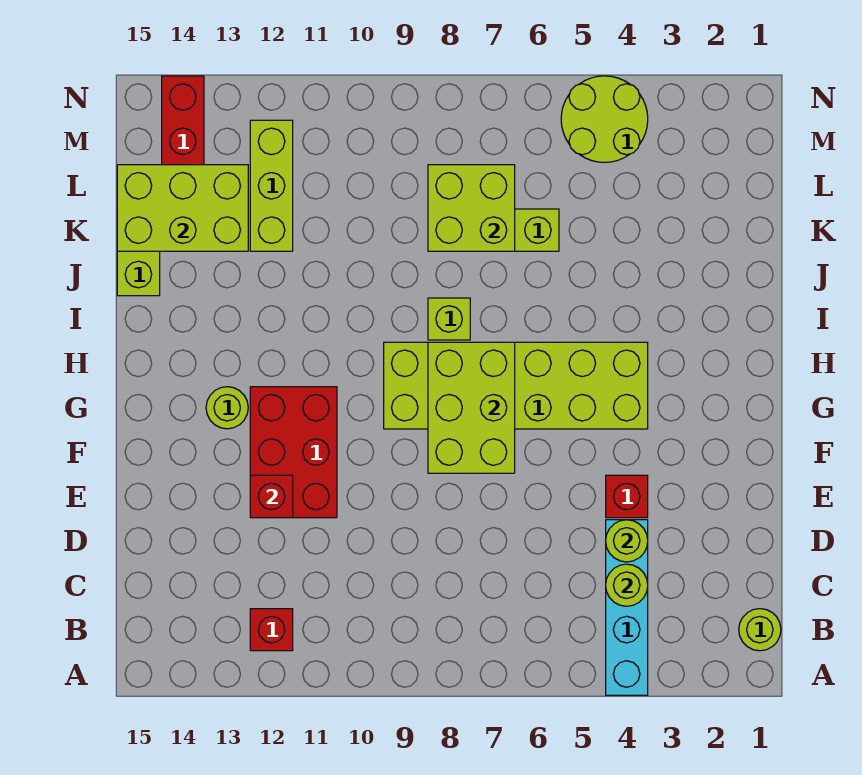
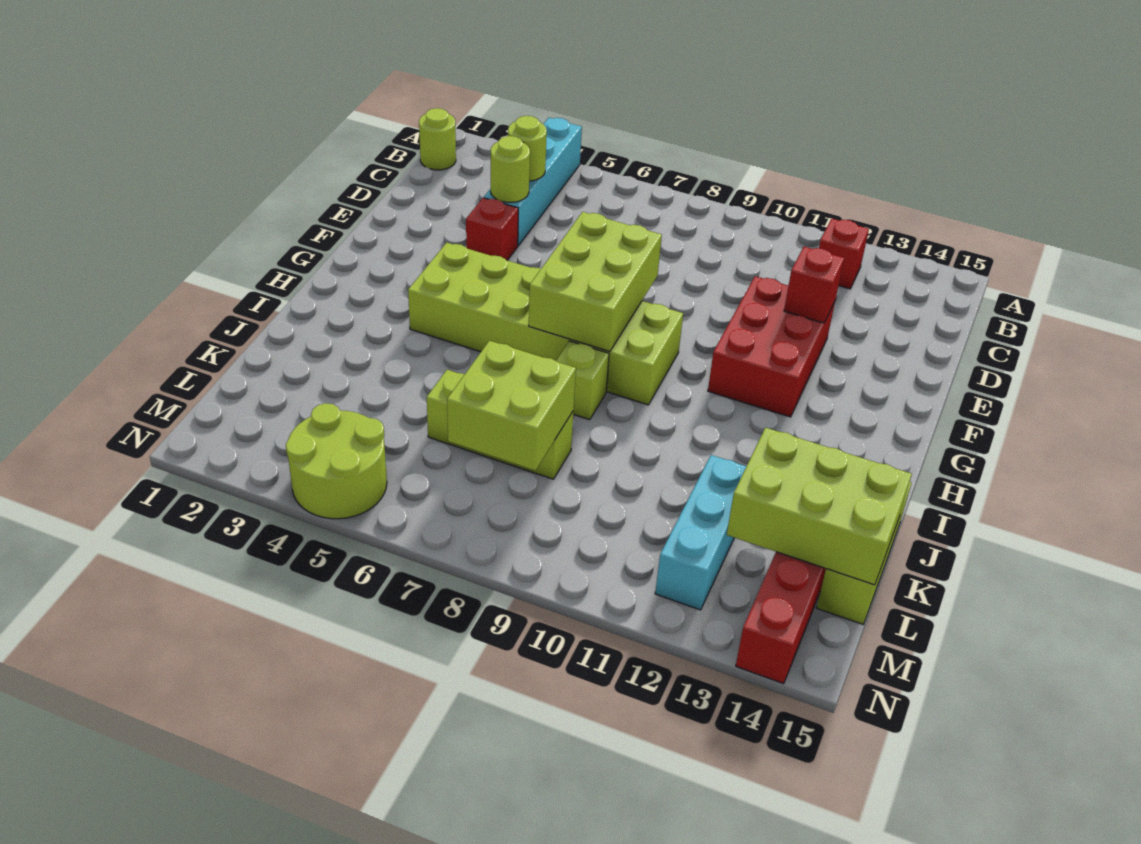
lime round brick G13 level 1 -> none
lime brick K12:M12 level 1 -> cyan brick K12:M12 level 1

